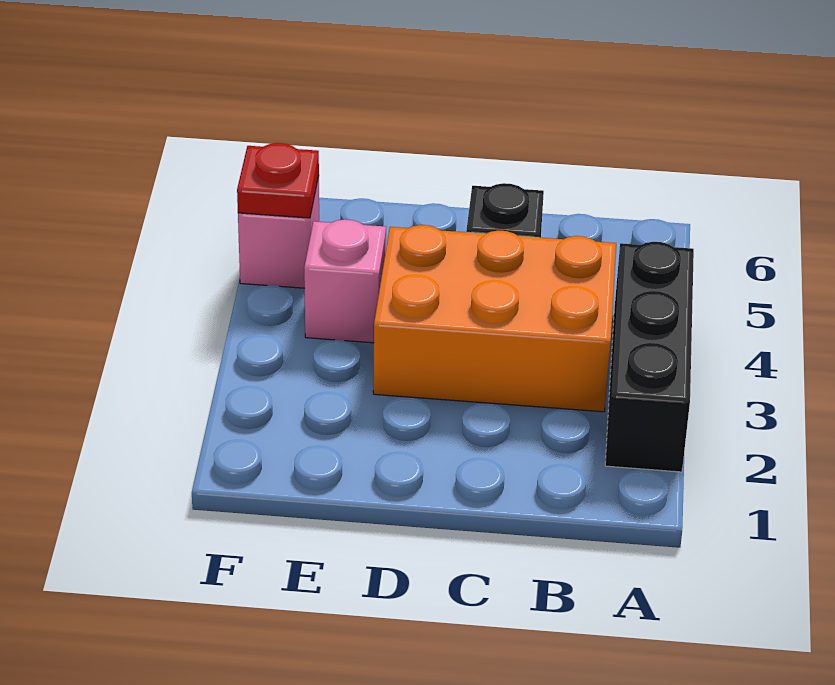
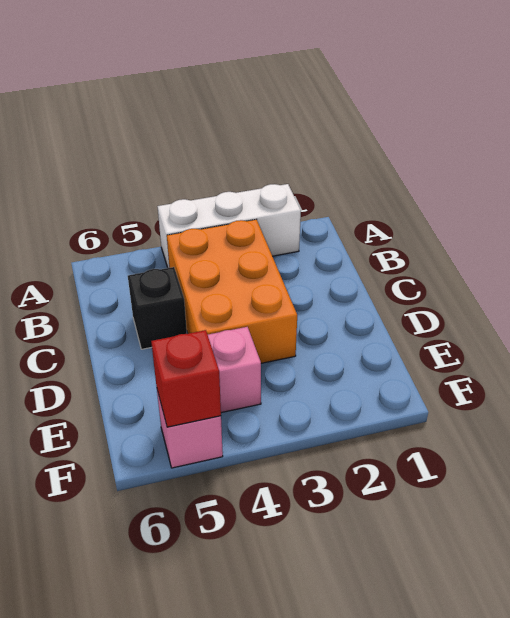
black brick A2:A4 level 1 -> white brick A2:A4 level 1
red plate F5 level 2 -> red brick F5 level 2

